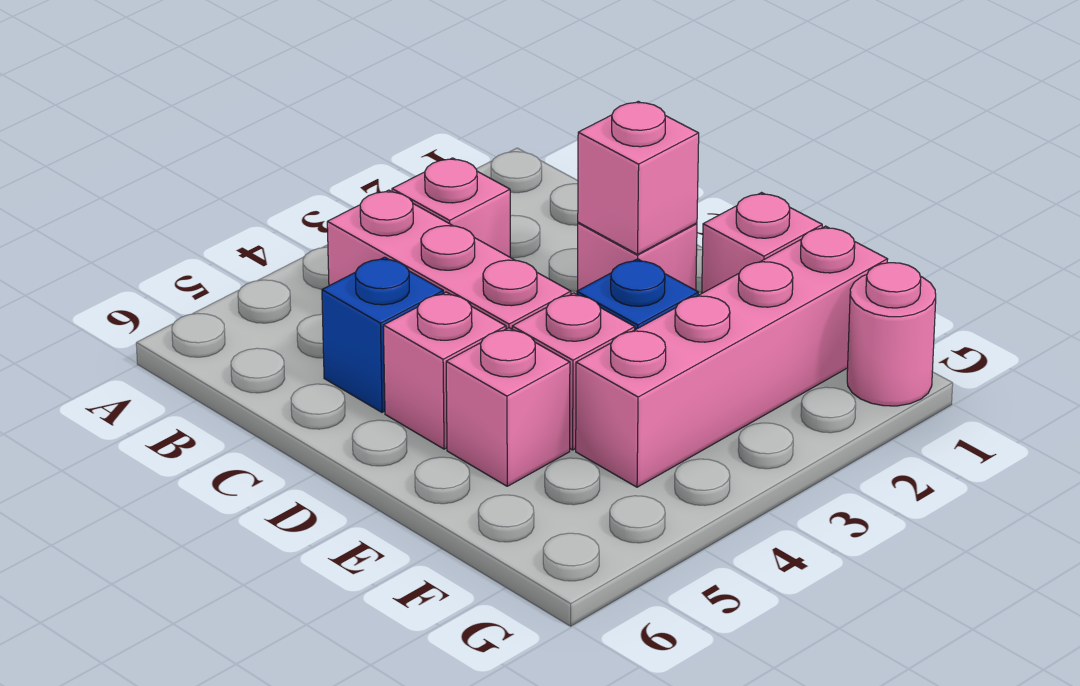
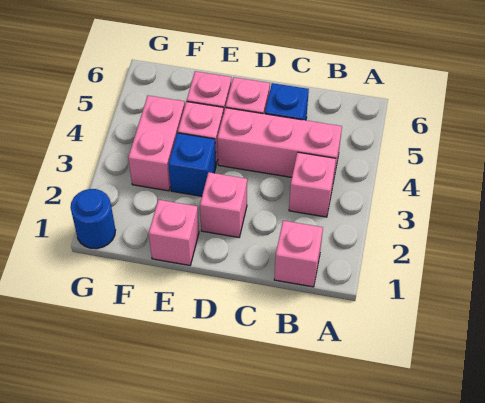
pink brick D2 level 2 -> pink brick B1 level 1
pink brick F1:F4 level 1 -> pink brick F3:F4 level 1
pink round brick G1 level 1 -> blue round brick G1 level 1

